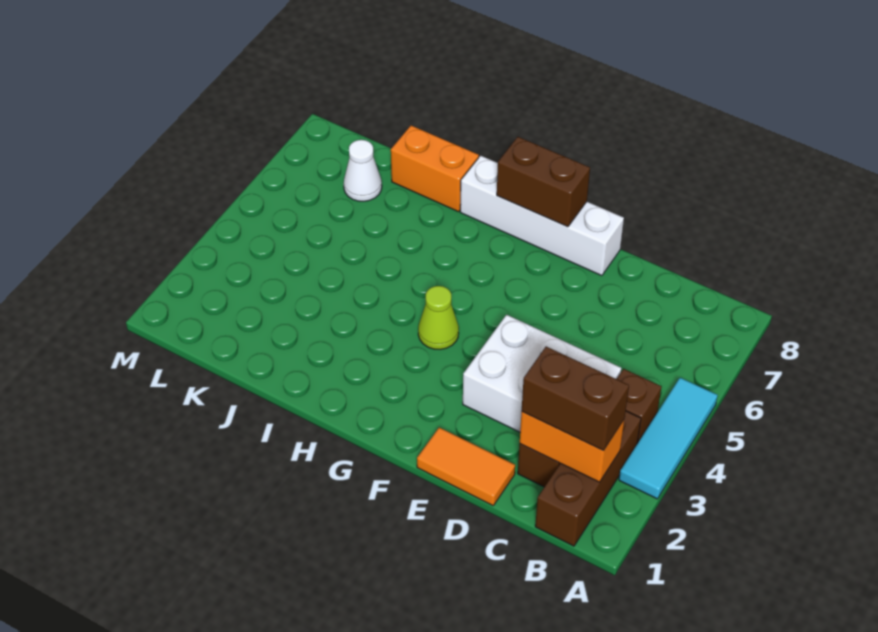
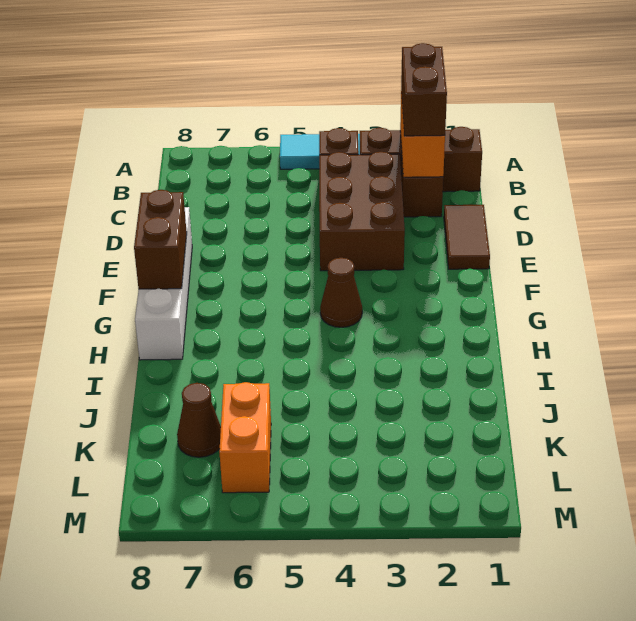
white brick C3:E4 level 1 -> brown brick C3:E4 level 1
orange tile D1:E1 level 1 -> brown tile D1:E1 level 1
lime cone G4 level 1 -> brown cone G4 level 1
orange brick I8:J8 level 1 -> orange brick K6:L6 level 1
white cone K7 level 1 -> brown cone K7 level 1

